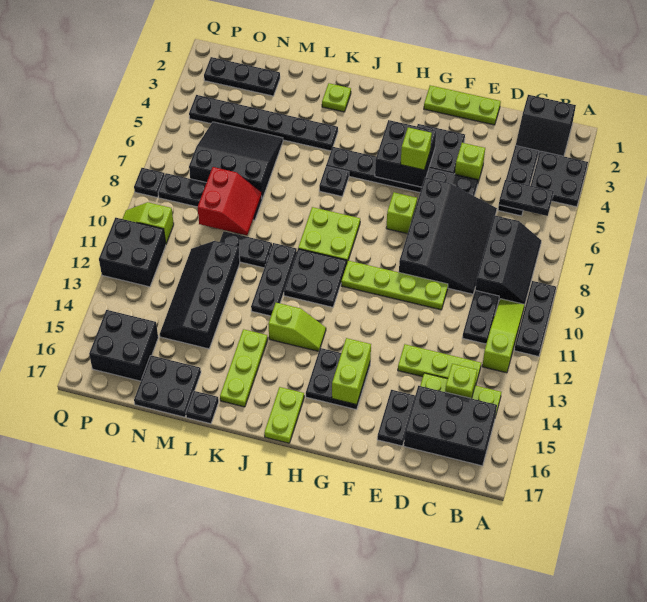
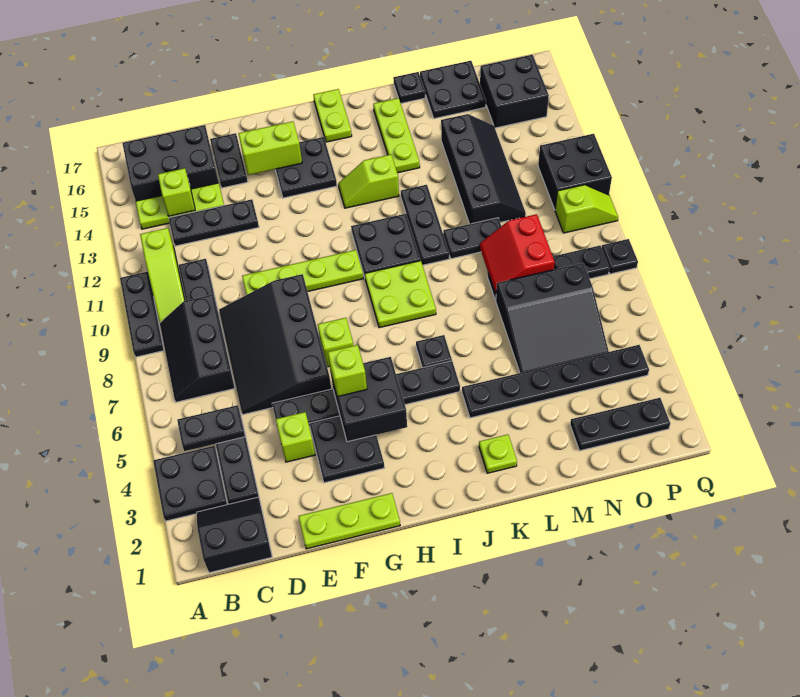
lime plate C13:E13 level 1 -> black plate C13:E13 level 1
lime brick G14:G15 level 2 -> lime brick F15:G15 level 2

